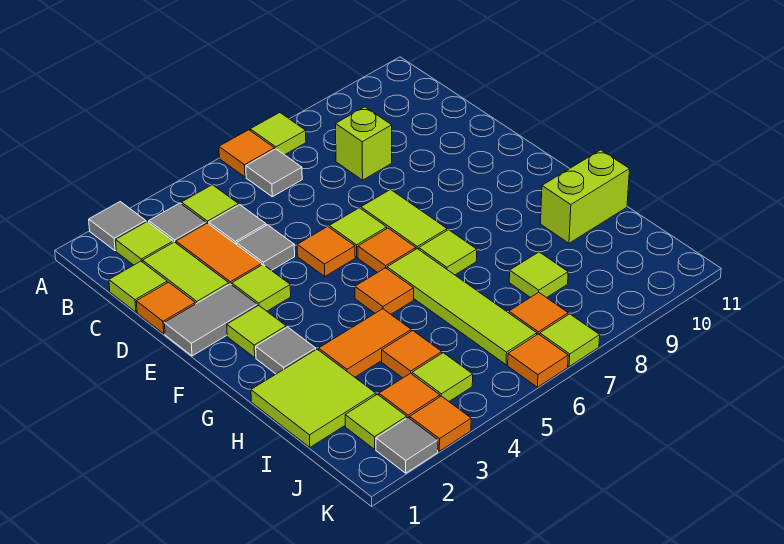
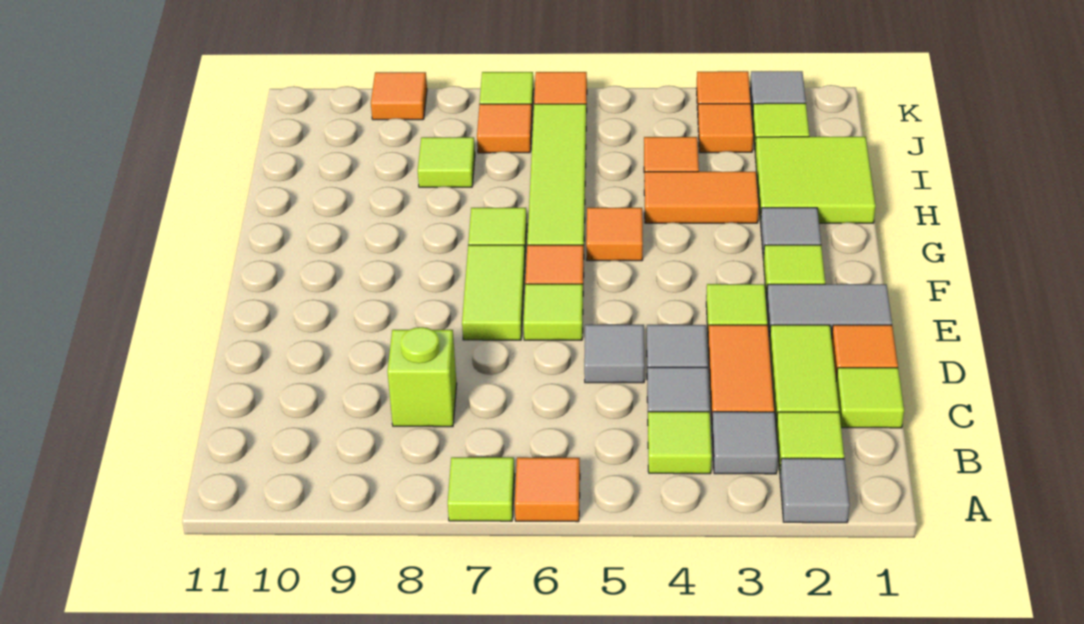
grey tile B6 level 1 -> grey tile D5 level 1
orange tile E5 level 1 -> orange tile K9 level 1
lime brick H10:H11 level 1 -> none
lime tile J4 level 1 -> none

